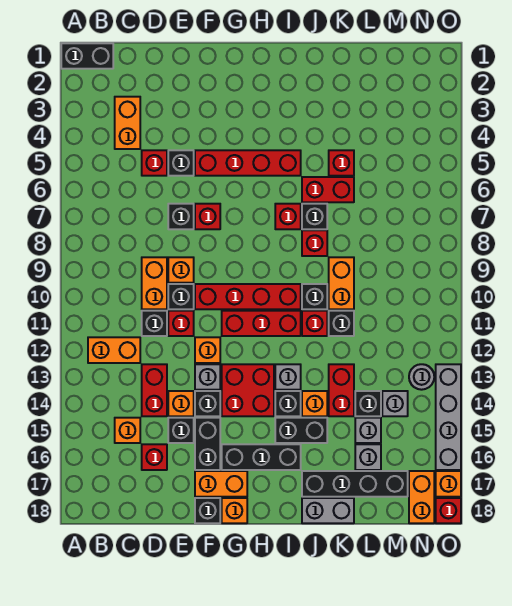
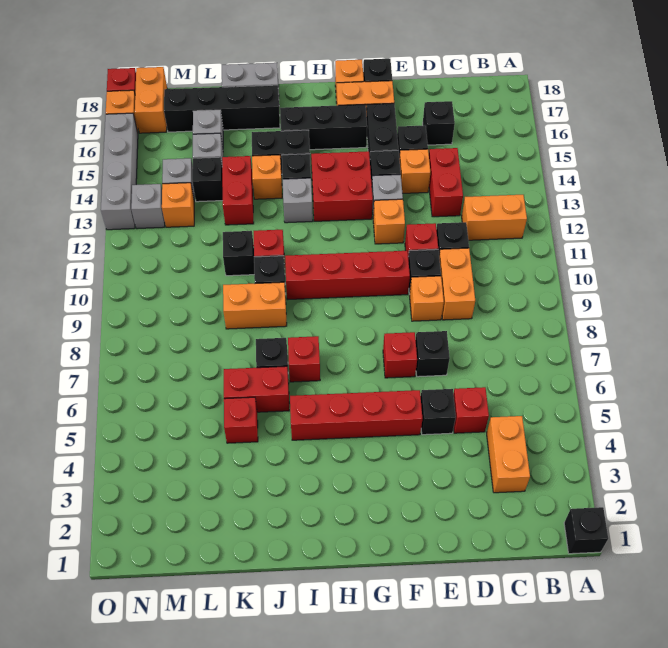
black brick A1:B1 level 1 -> black brick A1 level 1
orange brick C15 level 1 -> orange brick M13 level 1
red brick D16 level 1 -> black brick D16 level 1
red brick G11:I11 level 1 -> none
red brick J8 level 1 -> none
orange brick K9:K10 level 1 -> orange brick J9:K9 level 1
grey round brick N13 level 1 -> grey brick N13 level 1

